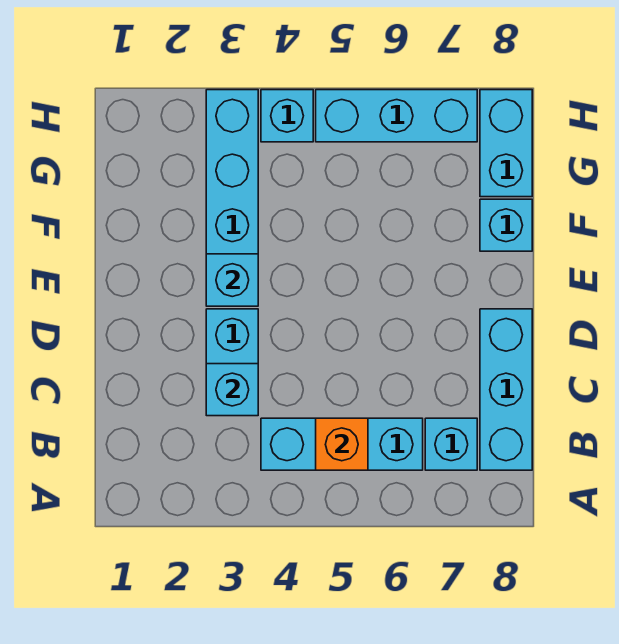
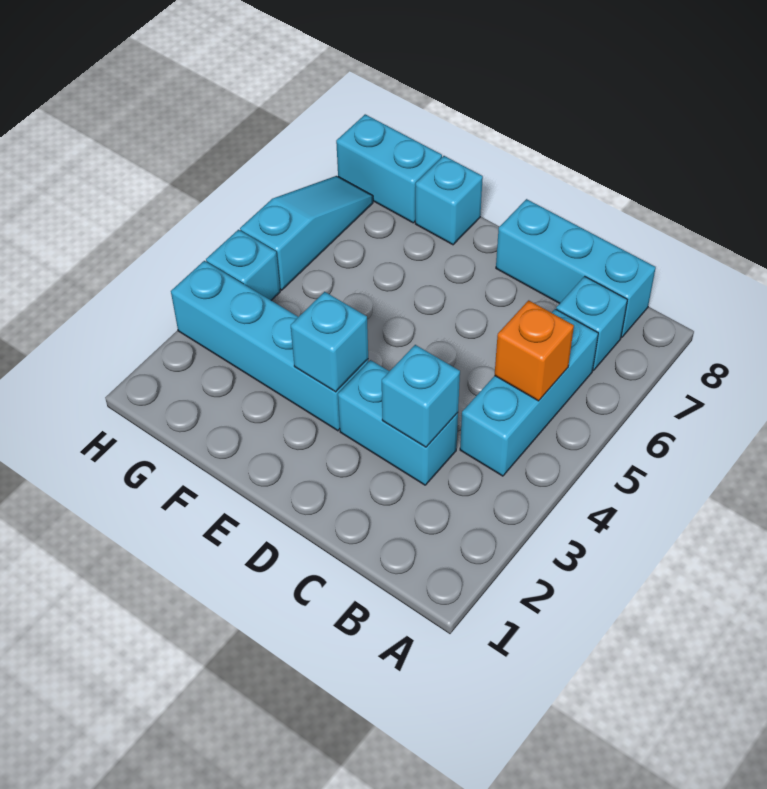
cyan brick H5:H7 level 1 -> cyan slope H5:H7 level 1 top 5

